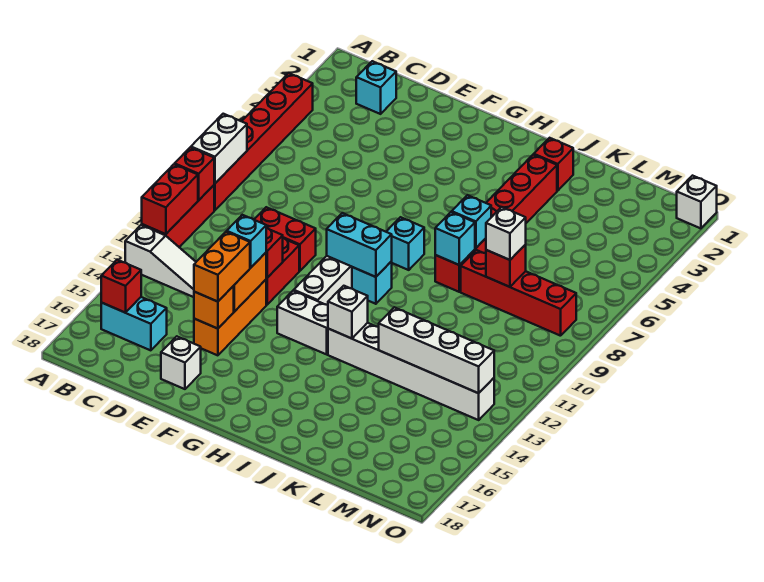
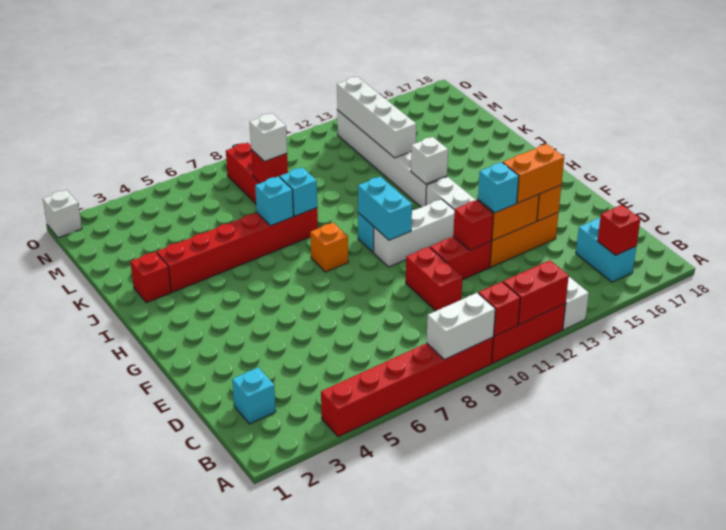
white brick E17 level 1 -> none
cyan brick H8 level 1 -> orange brick H8 level 1

